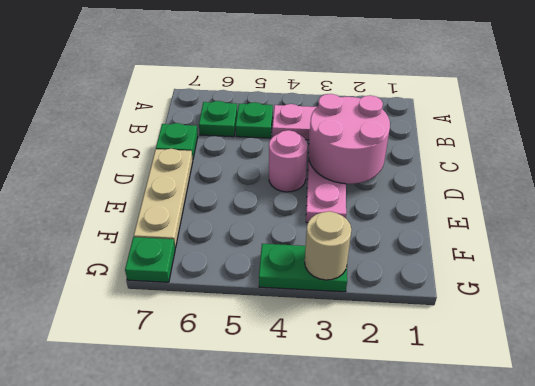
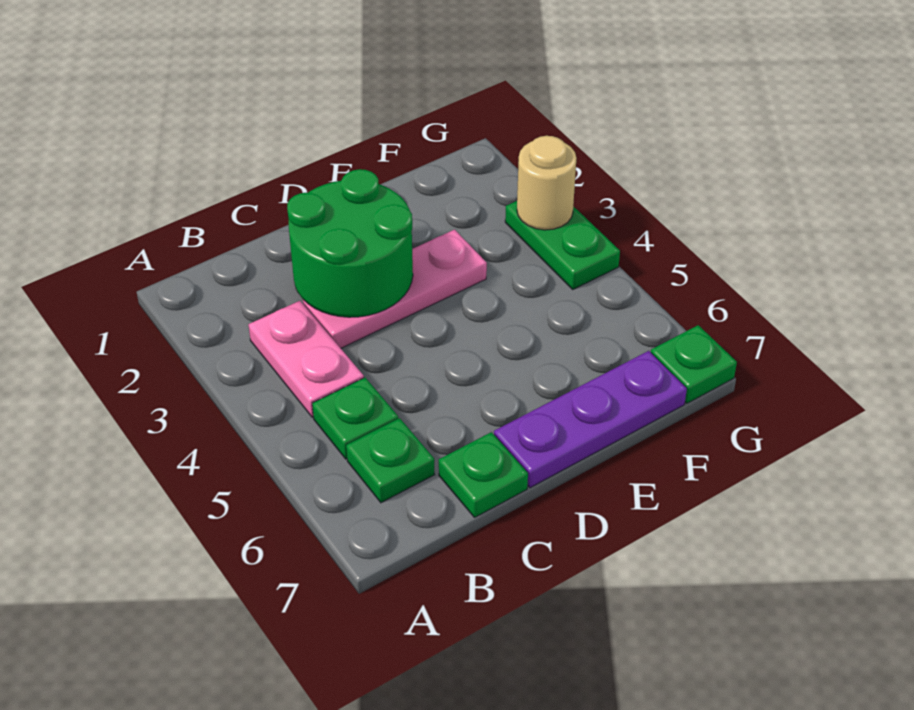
pink round brick C2:D3 level 2 -> green round brick C2:D3 level 2
pink round brick D4 level 1 -> none
tan plate D7:F7 level 1 -> purple plate D7:F7 level 1

